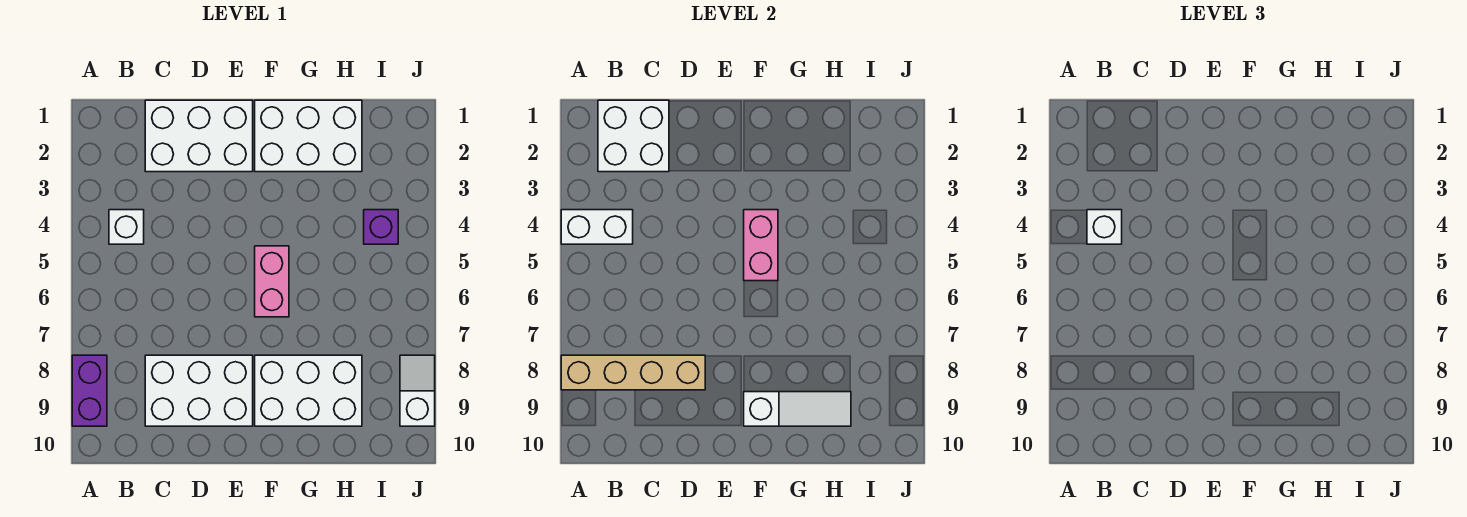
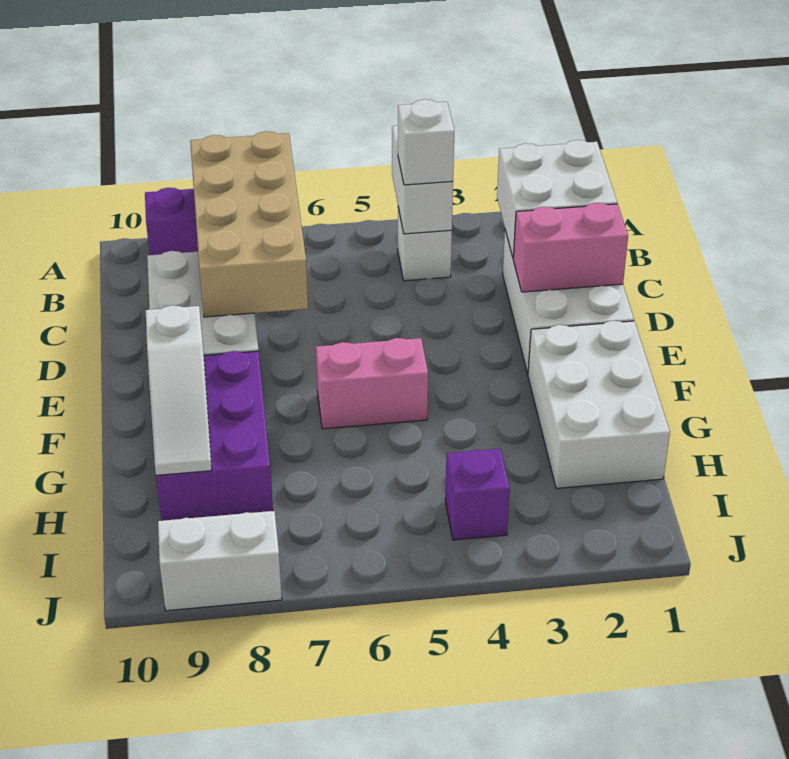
tan brick A8:D8 level 2 -> tan brick A7:D8 level 2
pink brick F4:F5 level 2 -> pink brick D1:D2 level 2
white brick F8:H9 level 1 -> purple brick F8:H9 level 1
white slope J8:J9 level 1 top 9 -> white brick J8:J9 level 1

